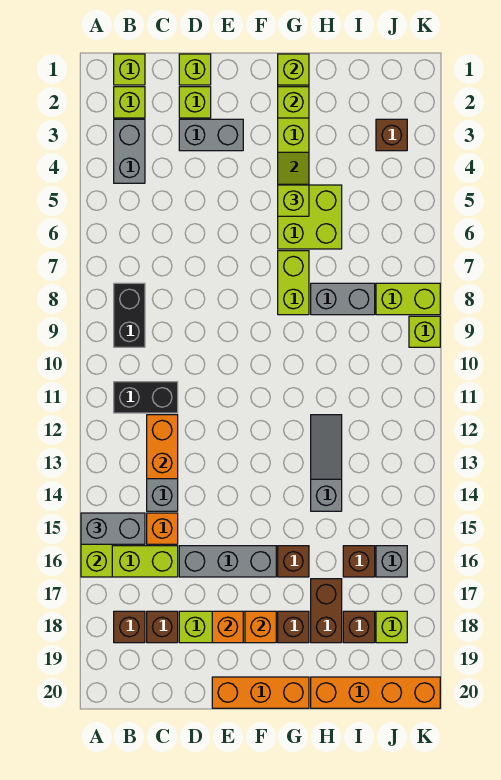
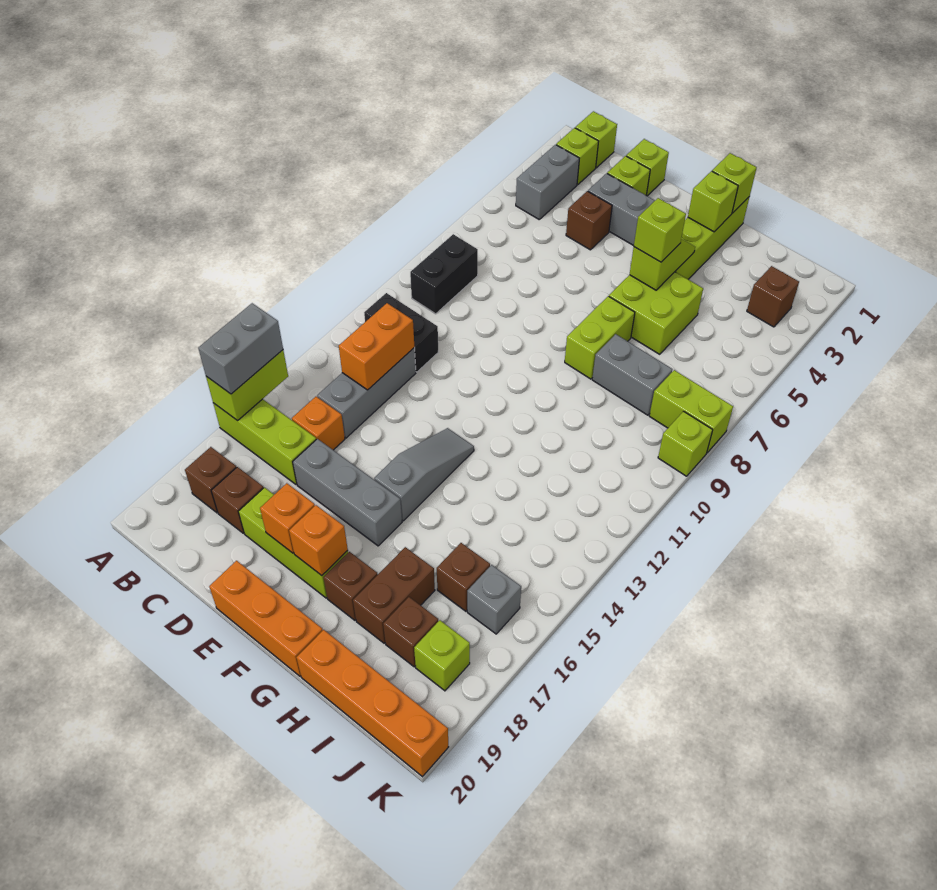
grey brick A15:B15 level 3 -> grey brick A15:A16 level 3
brown brick G16 level 1 -> brown brick D4 level 1
grey slope H12:H14 level 1 top 14 -> grey slope F13:F15 level 1 top 15

